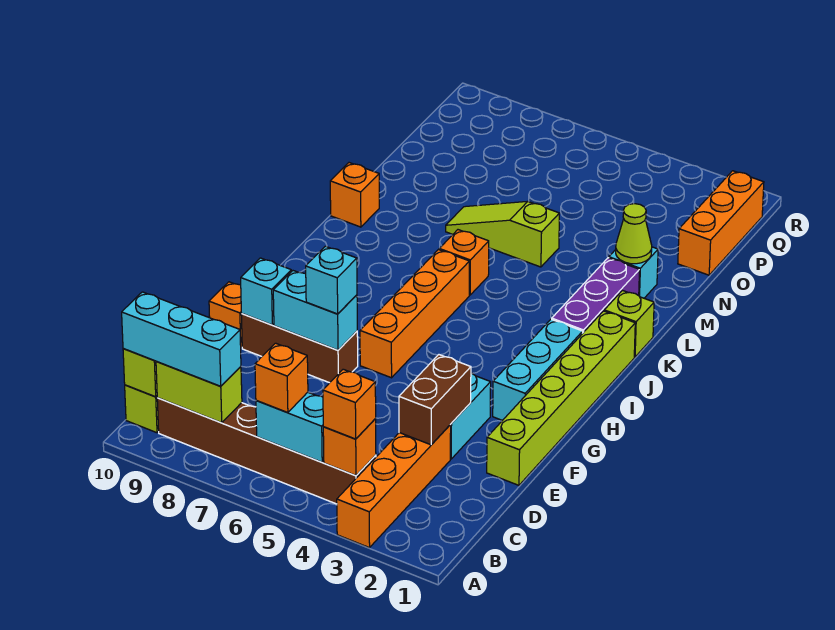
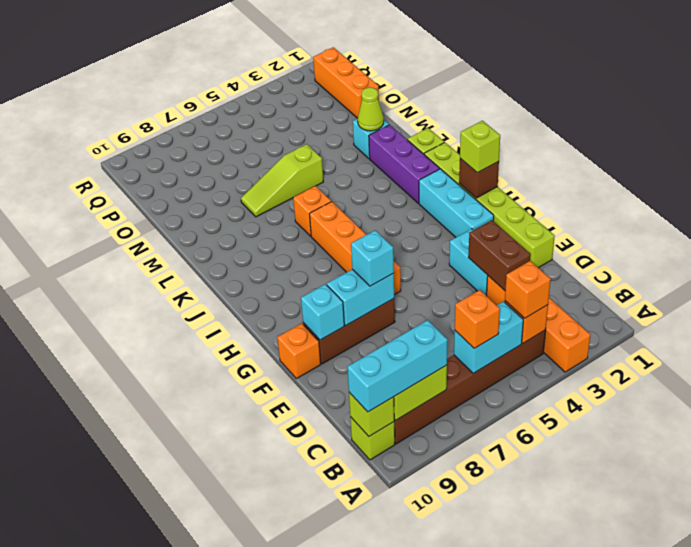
none -> brown brick H1 level 2
none -> lime brick H1 level 3
orange brick L10 level 1 -> none

